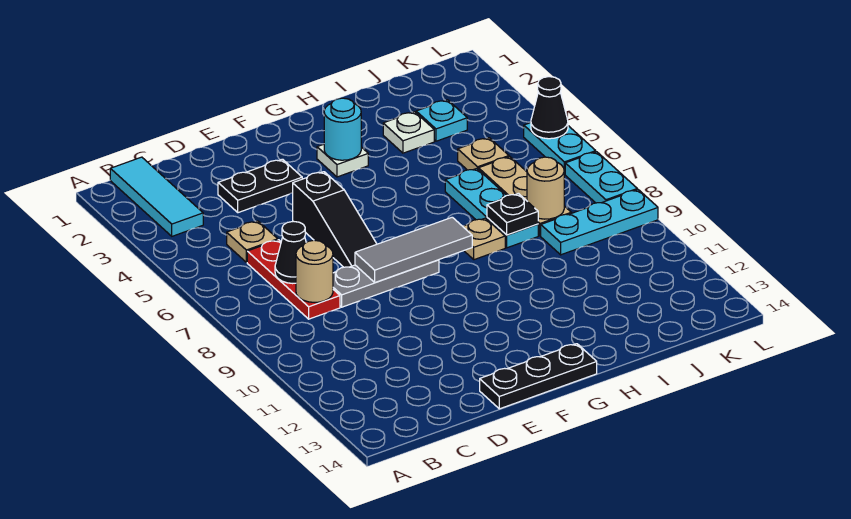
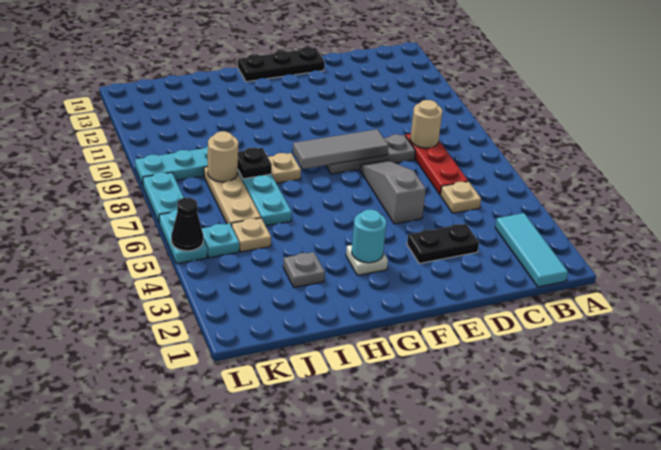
black cone C7 level 2 -> none
black slope E5:E7 level 1 top 5 -> grey slope E5:E7 level 1 top 5
white plate I3 level 1 -> grey plate I3 level 1
cyan plate J3 level 1 -> cyan plate K5 level 1

